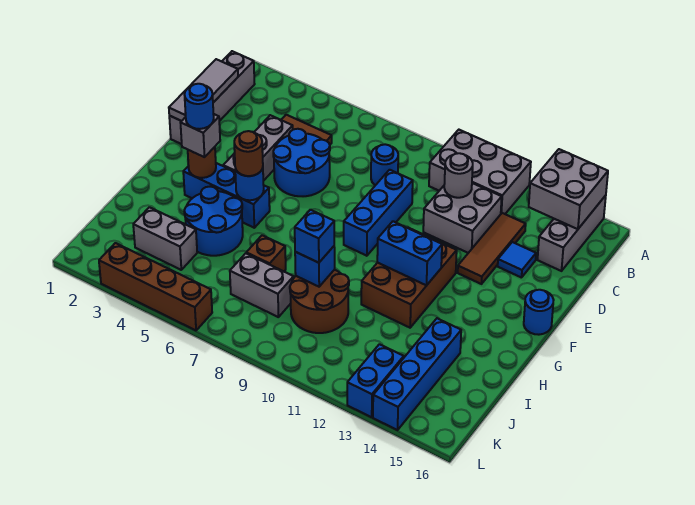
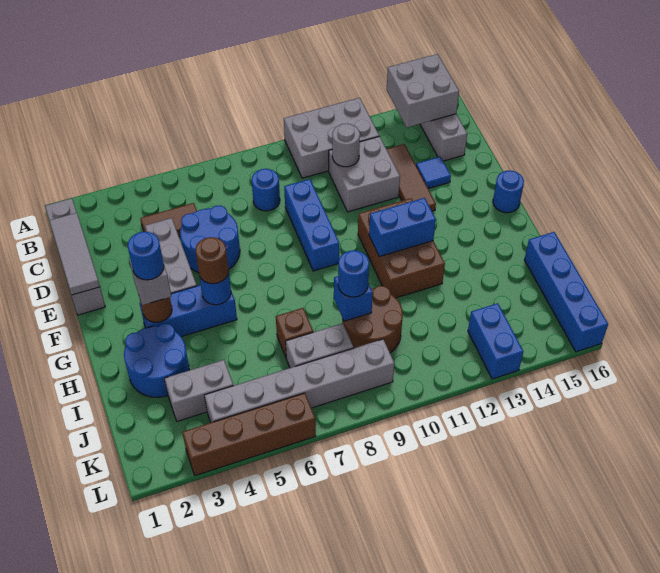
blue round brick H4:I5 level 1 -> blue round brick H2:I3 level 1
blue brick I9 level 3 -> blue round brick I9 level 3
blue brick I14:L14 level 1 -> blue brick I16:L16 level 1
none -> grey brick K4:K9 level 1

